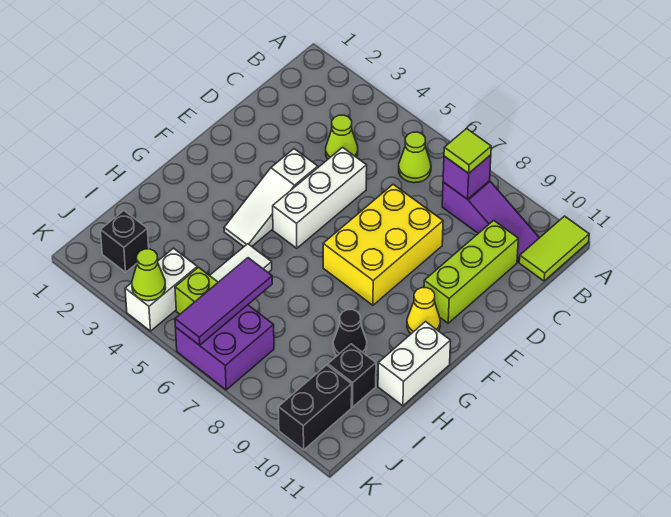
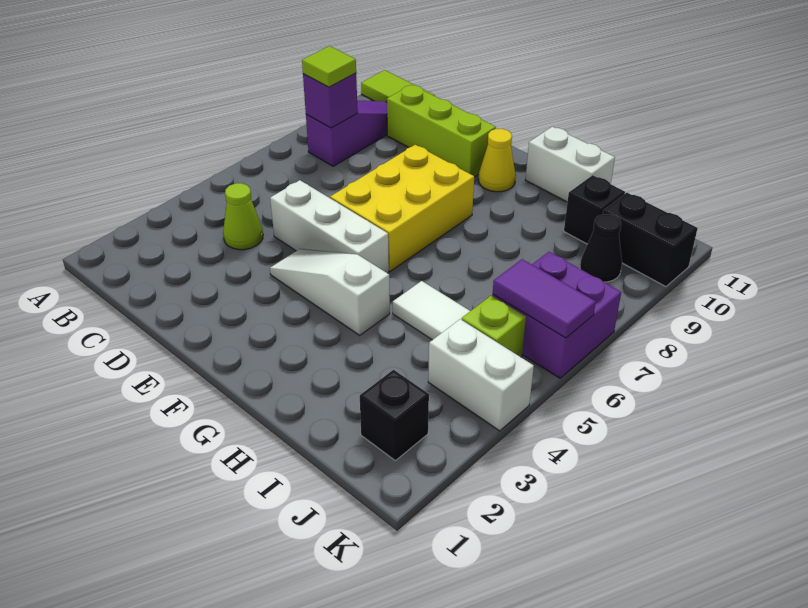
lime cone B6 level 1 -> none
yellow brick D7:F8 level 1 -> yellow brick E6:F8 level 1
white slope E4:G4 level 1 top E -> white slope E4:G4 level 1 top G
black cone H9 level 1 -> black cone J9 level 1
purple tile I6:K6 level 2 -> purple tile J6:K6 level 2
lime cone K4 level 2 -> none

